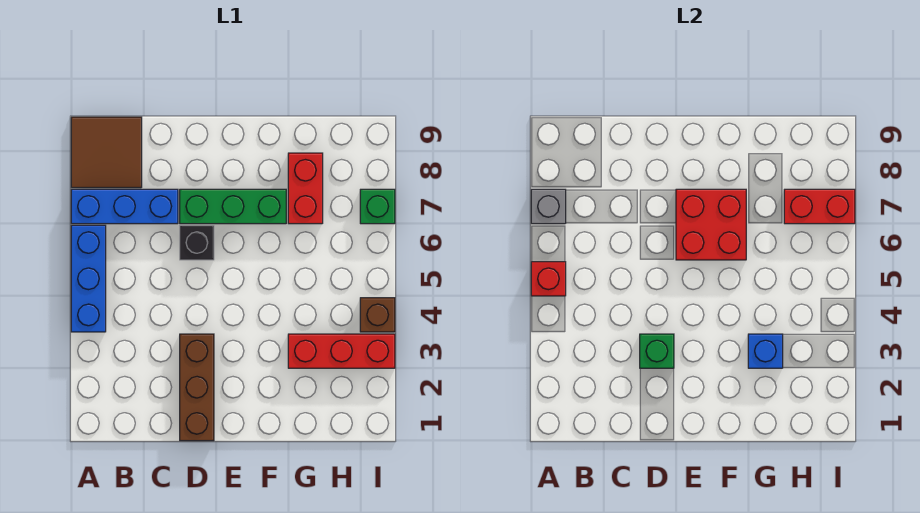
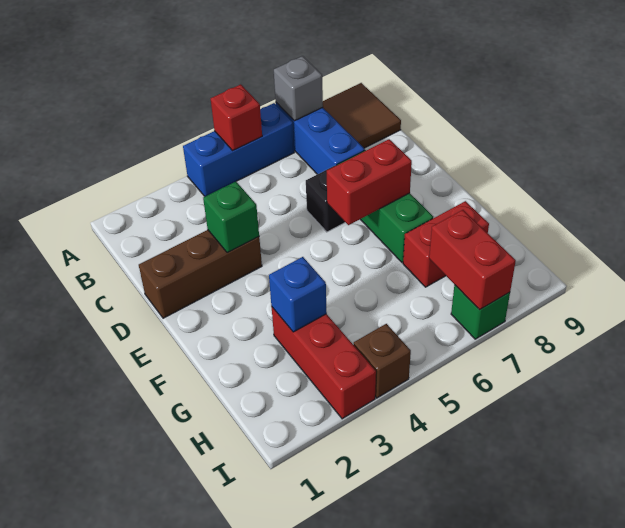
red brick E6:F7 level 2 -> red brick E6:E7 level 2

